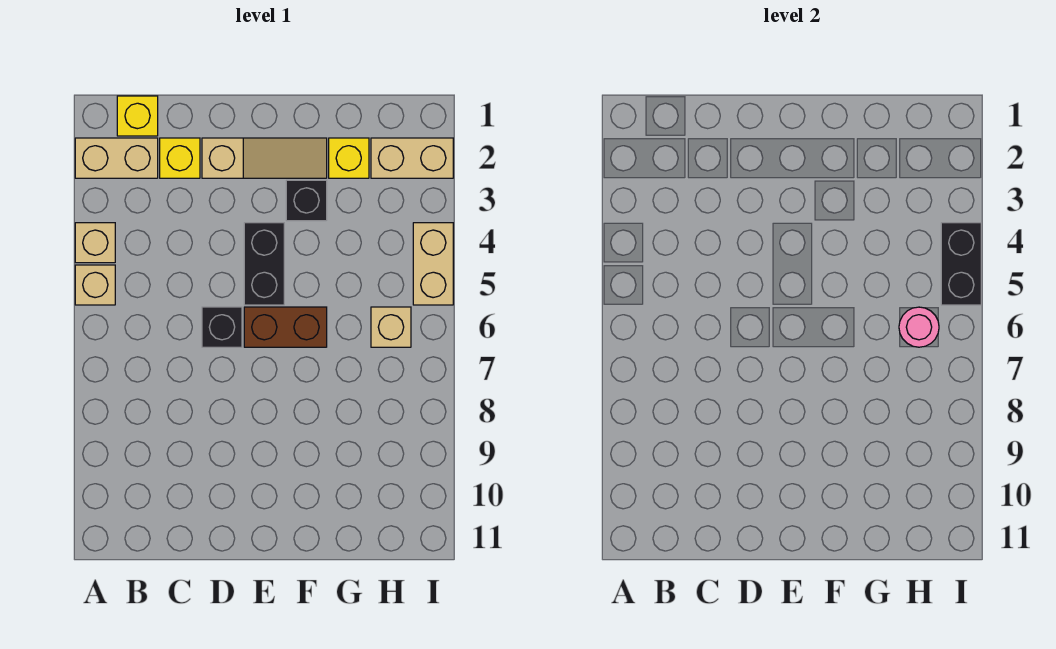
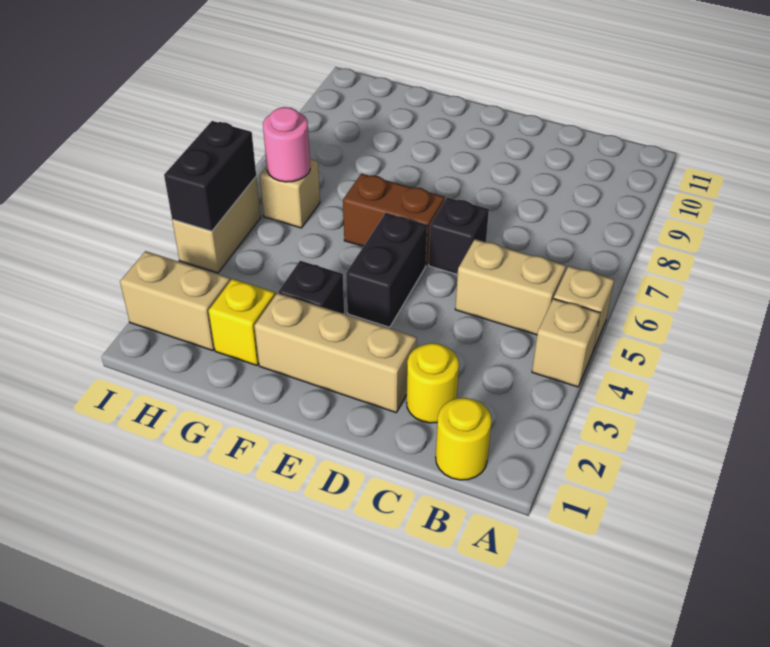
tan brick A2:B2 level 1 -> tan brick B5:C5 level 1
yellow brick B1 level 1 -> yellow round brick B1 level 1
yellow brick C2 level 1 -> yellow round brick C2 level 1
tan slope D2:F2 level 1 top D -> tan brick D2:F2 level 1

